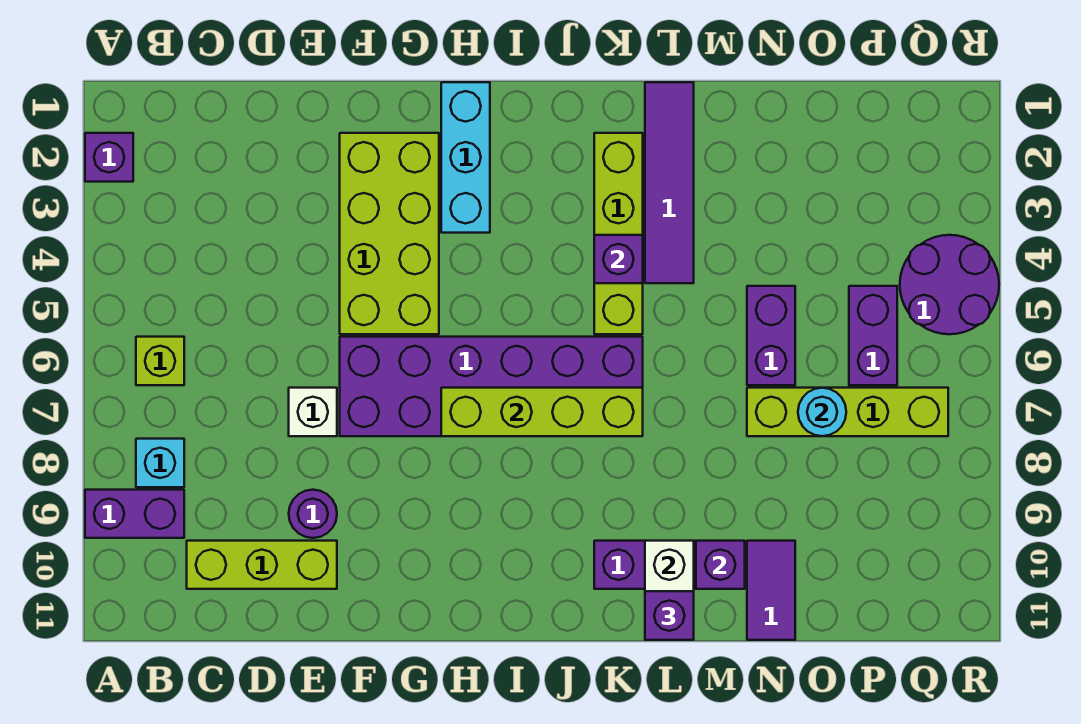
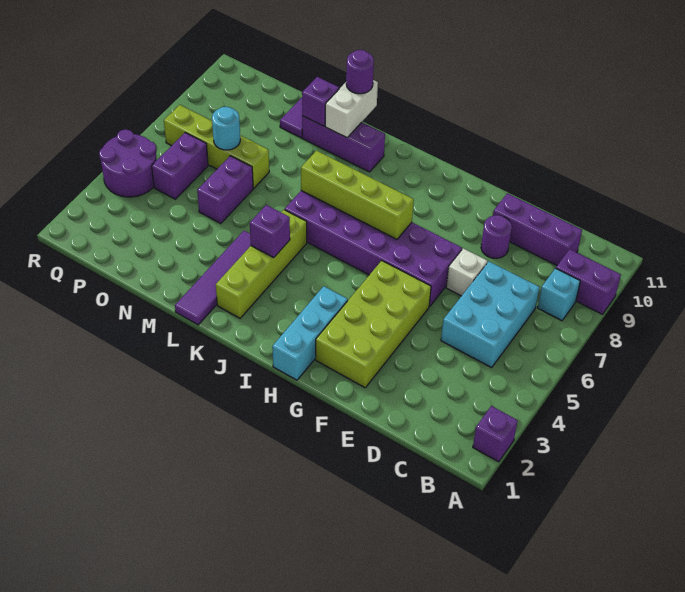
lime brick B6 level 1 -> none
none -> cyan brick C5:D7 level 1
lime brick C10:E10 level 1 -> purple brick C10:E10 level 1
purple brick L11 level 3 -> purple round brick L11 level 3

